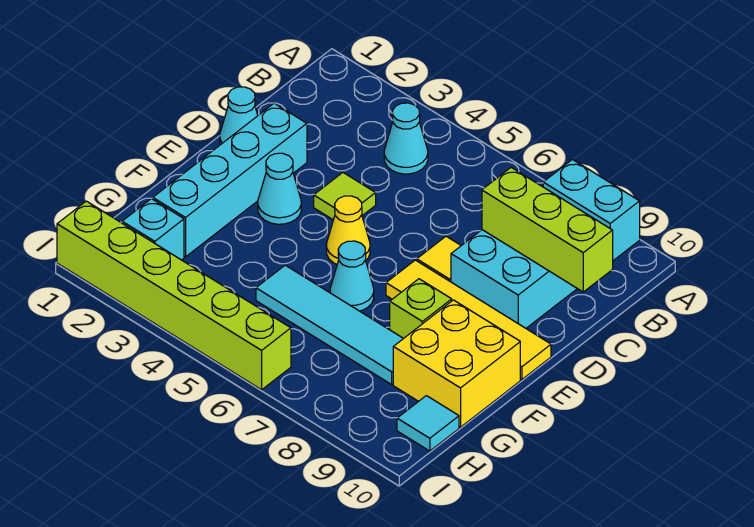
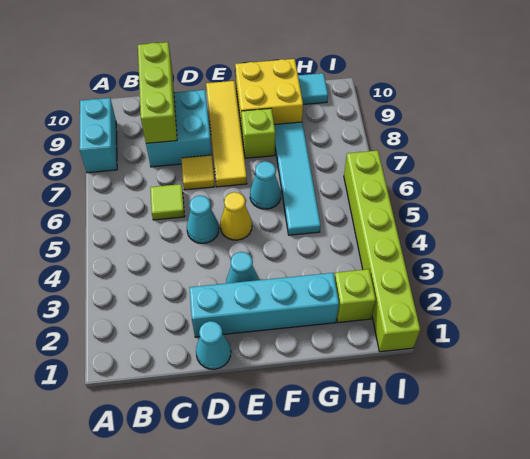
cyan cone B4 level 1 -> cyan cone D5 level 1
lime tile D4 level 1 -> lime tile C6 level 1
cyan brick H2 level 1 -> lime brick H2 level 1

